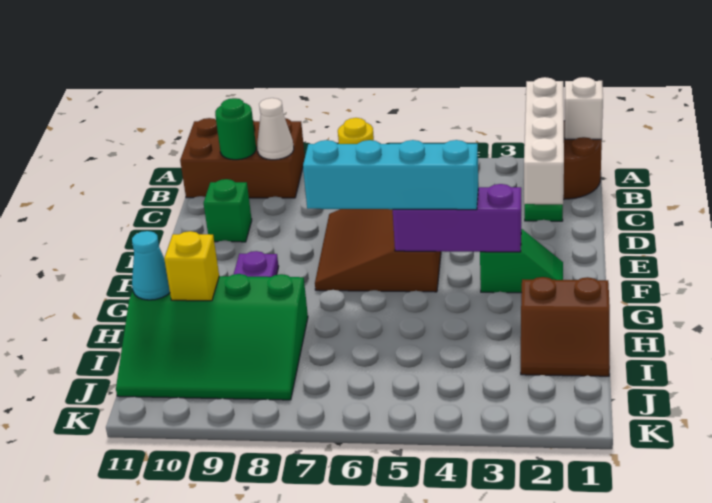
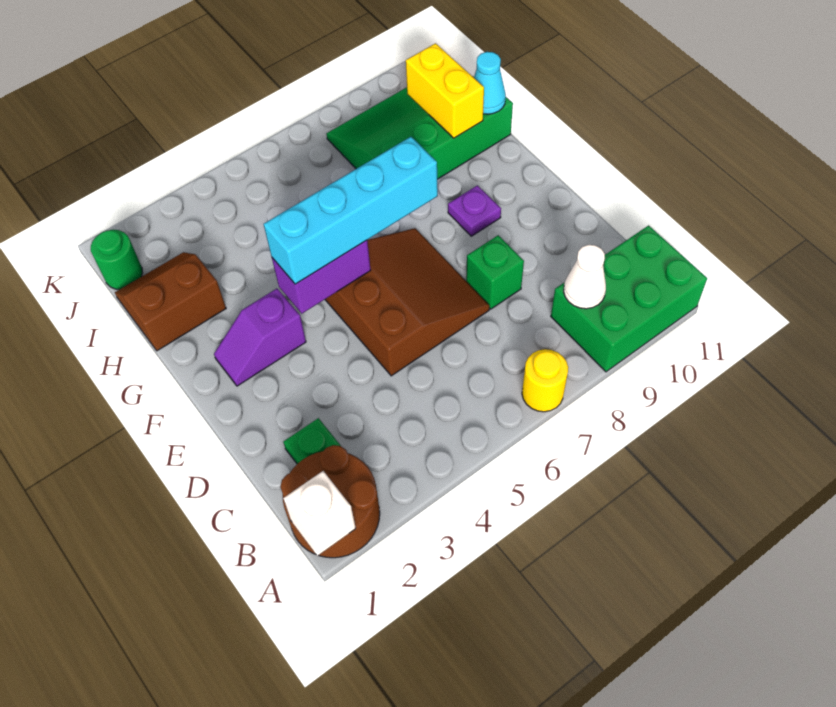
white brick A2:D2 level 2 -> none
brown brick A9:B11 level 1 -> green brick A9:B11 level 1
green round brick B10 level 2 -> green round brick J1 level 1
green brick D10 level 1 -> green brick D8 level 1
green slope F2:F3 level 1 top 3 -> purple slope F2:F3 level 1 top 3
purple brick F3:F5 level 2 -> purple brick F4:F5 level 2
yellow brick H10 level 2 -> yellow brick H10:I10 level 2

